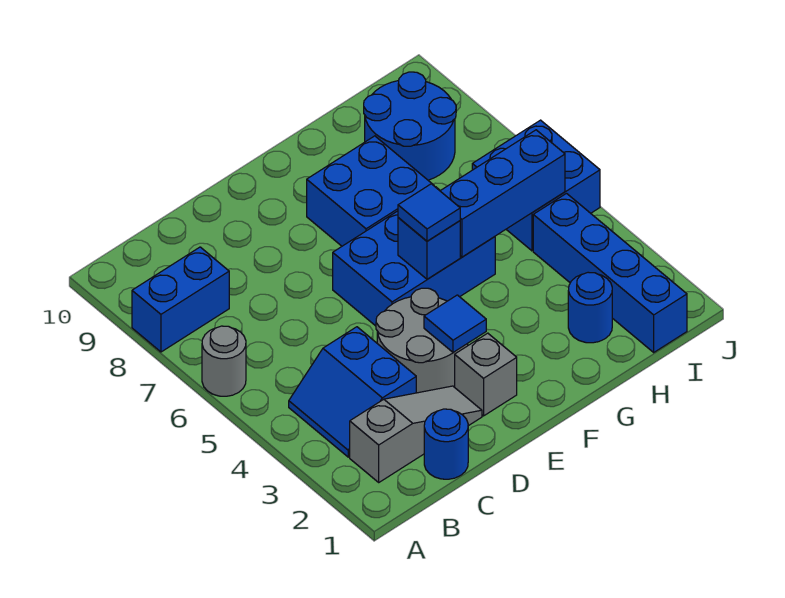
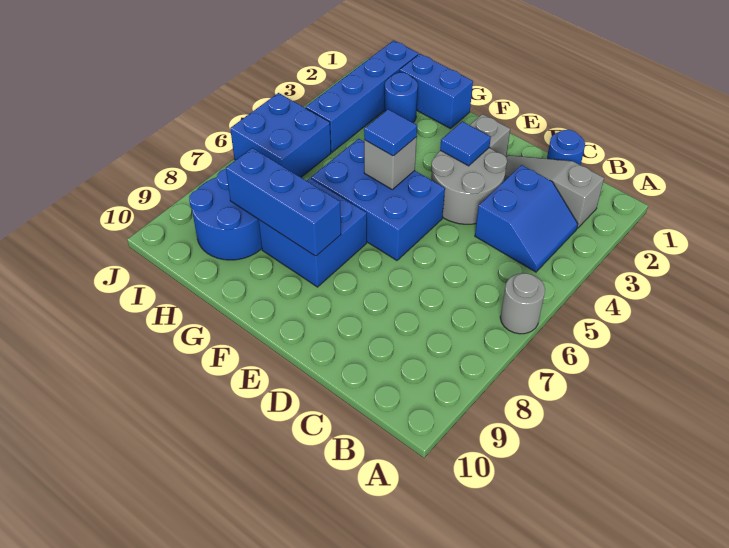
blue brick A8:B8 level 1 -> blue brick G1:H1 level 1
blue brick F5 level 2 -> grey brick F5 level 2
blue brick G5:I5 level 2 -> blue brick F8:H8 level 2

